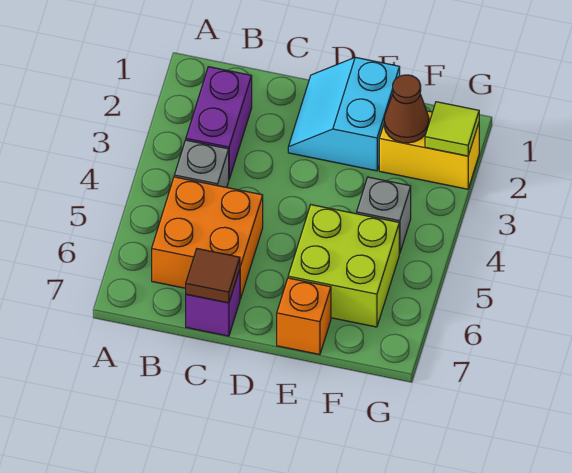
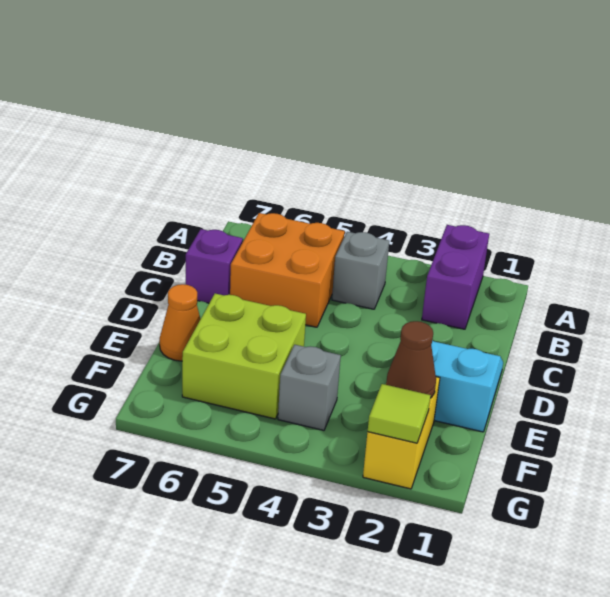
purple brick B2:B3 level 1 -> purple brick A2:B2 level 1
brown tile C7 level 2 -> none
orange brick E7 level 1 -> orange cone E7 level 1

